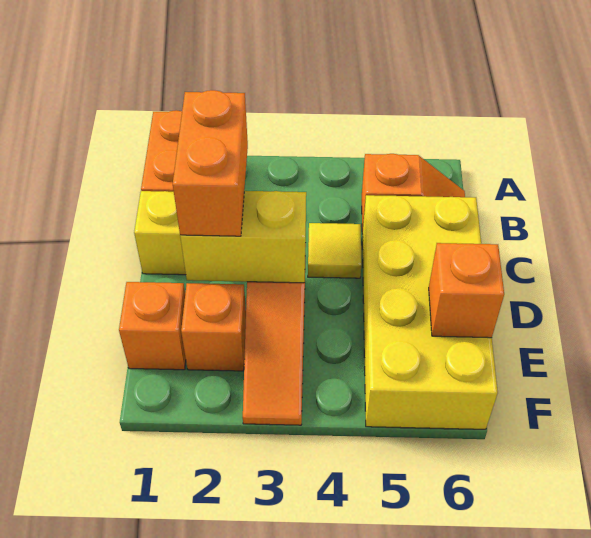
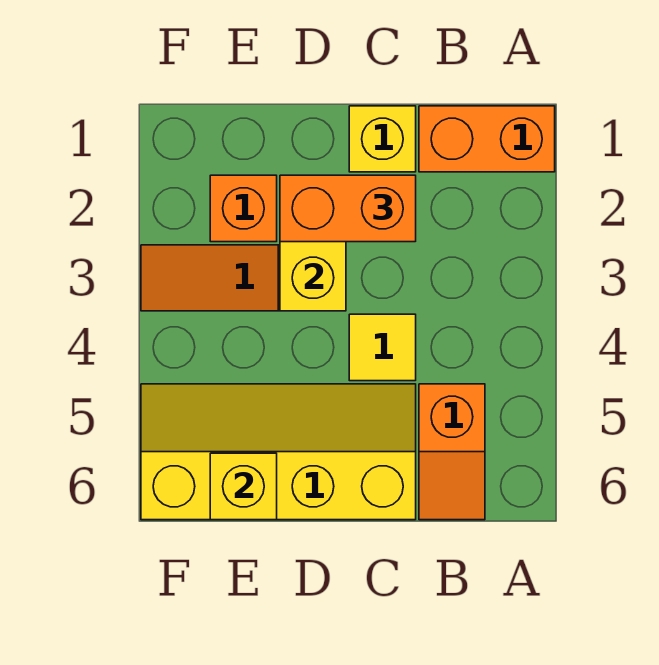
yellow brick C5:F6 level 1 -> yellow slope C5:F6 level 1 top 6
orange brick E1 level 1 -> none
orange brick E6 level 2 -> yellow brick E6 level 2

